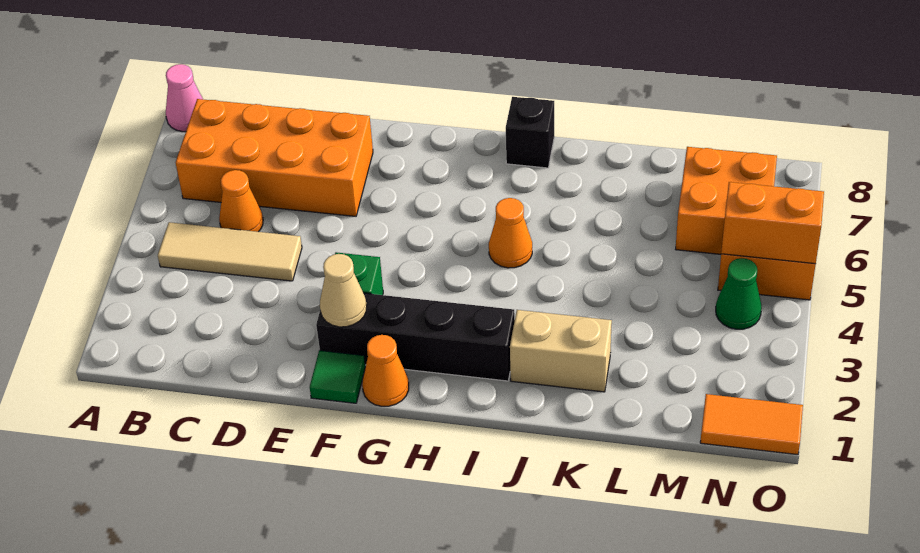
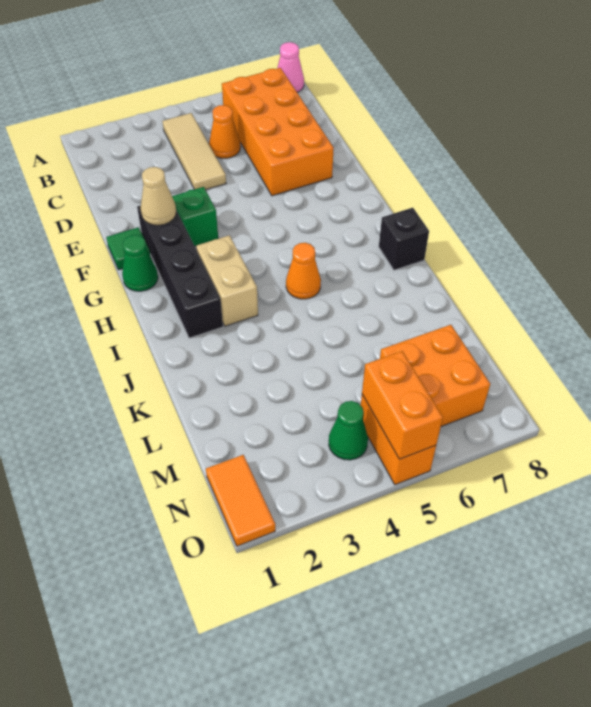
orange cone G1 level 1 -> green cone G1 level 1
tan brick J2:K2 level 1 -> tan brick H3:I3 level 1

